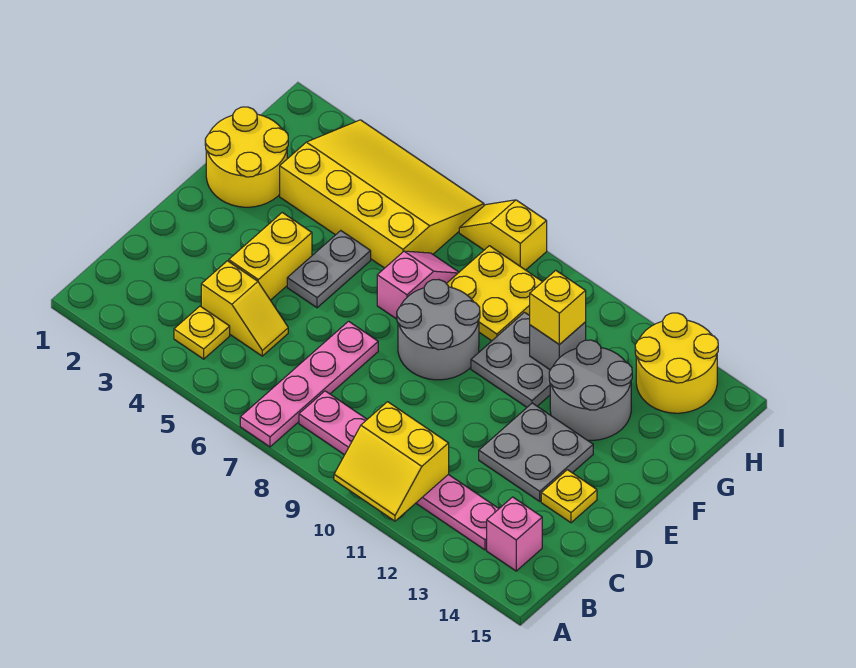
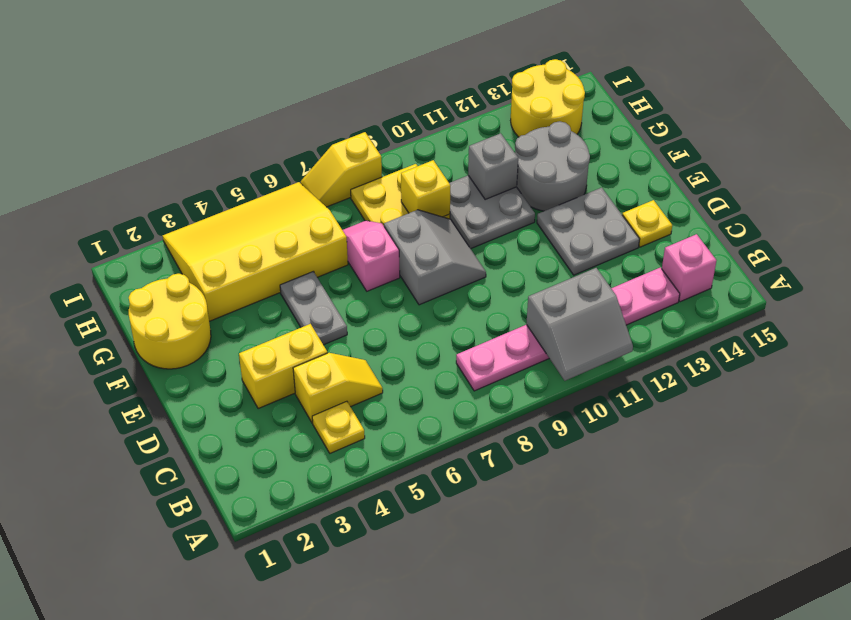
pink plate A7:D7 level 1 -> none
yellow slope A10:B11 level 2 top B -> grey slope A10:B11 level 2 top B
yellow brick D4:E4 level 1 -> yellow brick D3:D4 level 1
grey round brick E8:F9 level 1 -> grey slope E8:F9 level 1 top 8
yellow brick G11 level 3 -> yellow brick G9 level 2

